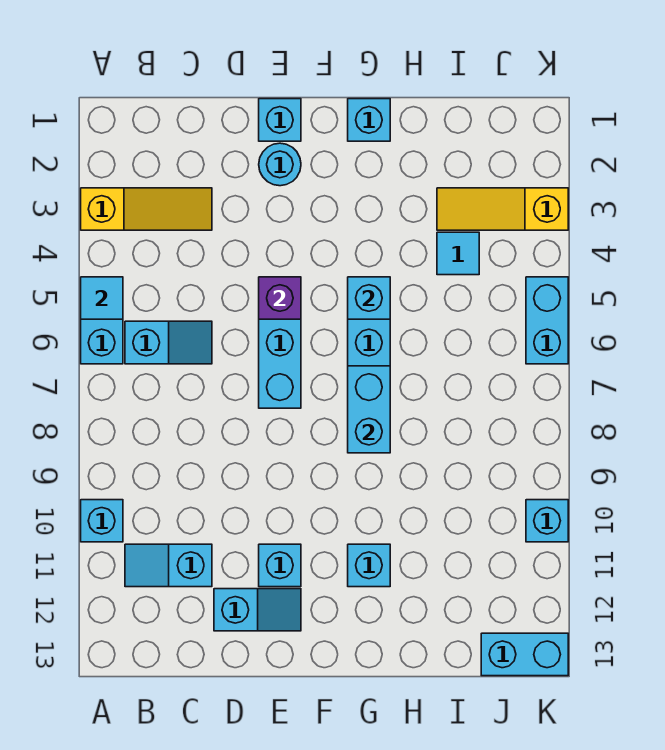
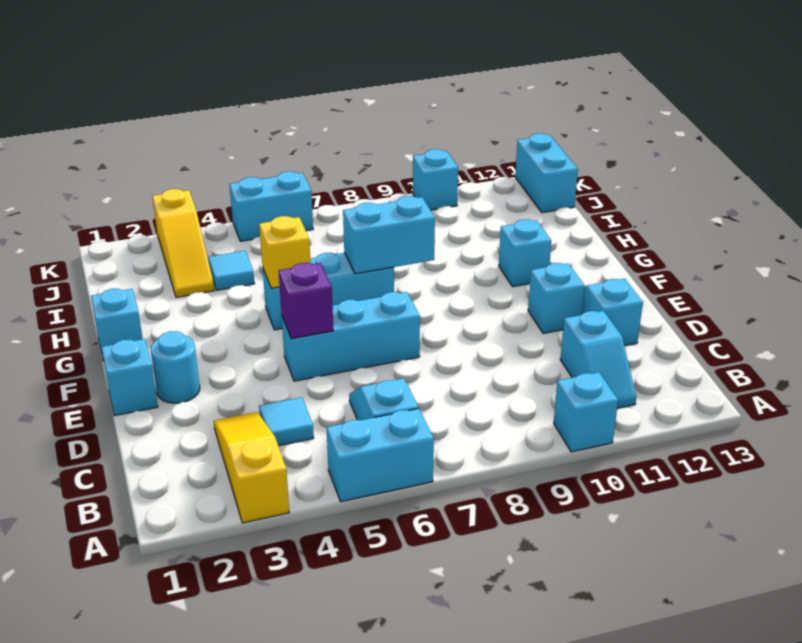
cyan tile A5 level 2 -> cyan tile C4 level 1
cyan brick G5 level 2 -> yellow brick G5 level 2

